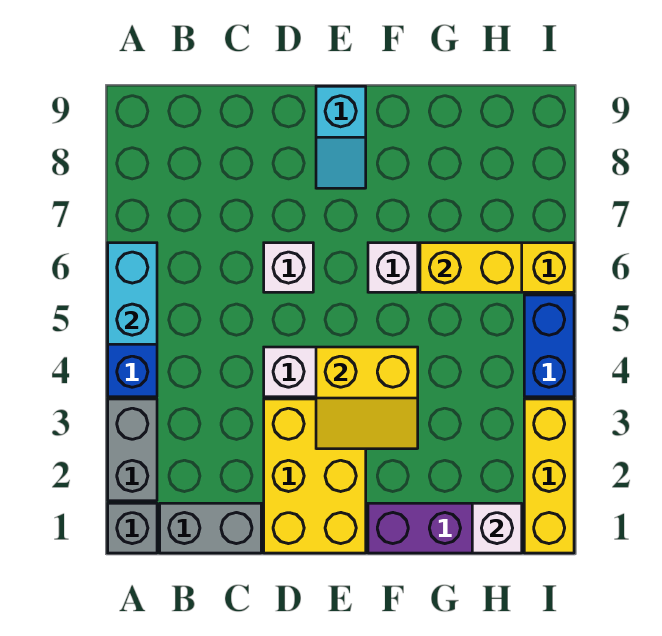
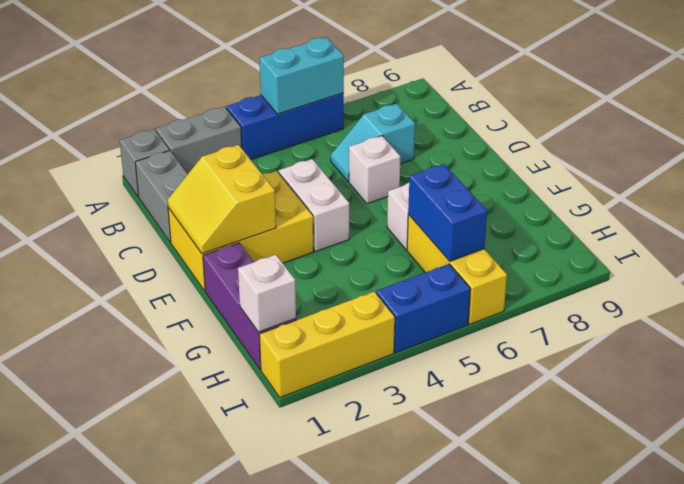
yellow slope E3:F4 level 2 top 4 -> yellow slope D1:E2 level 2 top 2
cyan slope E8:E9 level 1 top 9 -> cyan slope C6:C7 level 1 top 7
yellow brick G6:H6 level 2 -> blue brick G6:H6 level 2

